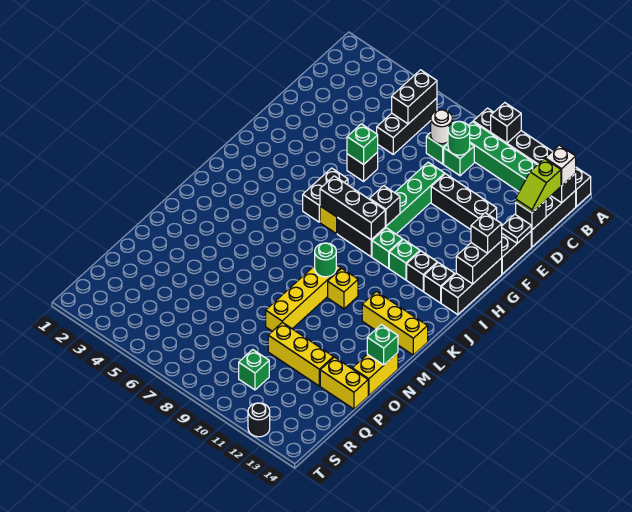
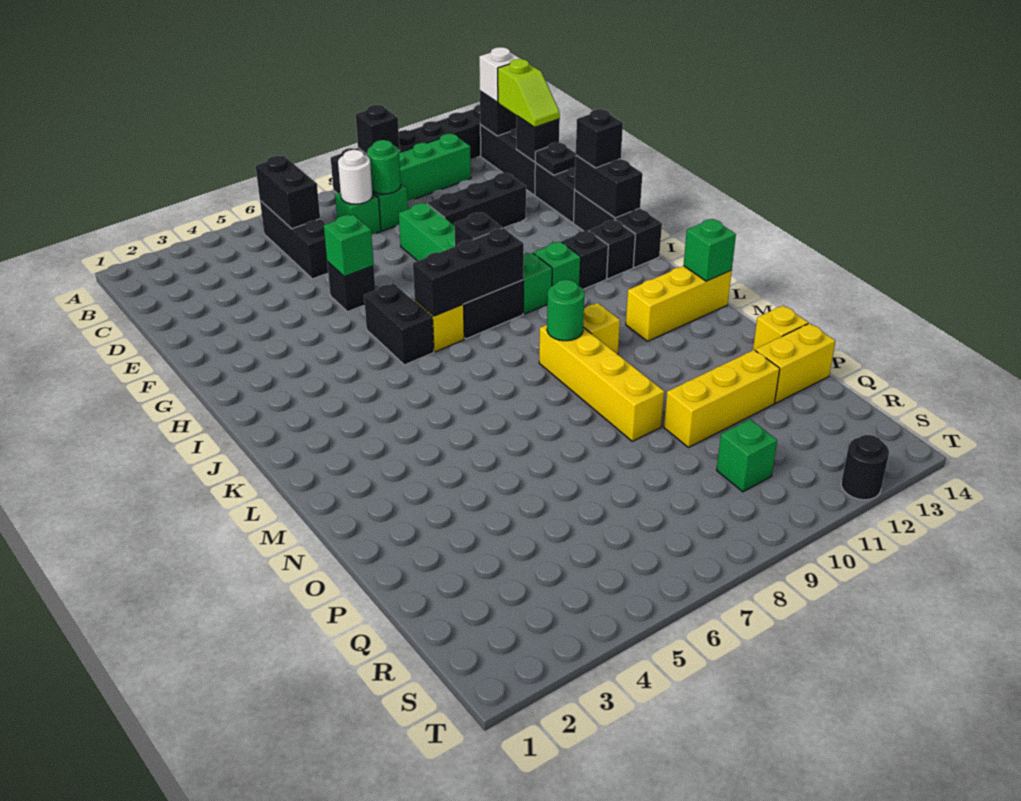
yellow brick N14:O14 level 1 -> yellow brick O14 level 1
green brick N14 level 2 -> green brick L14 level 2

